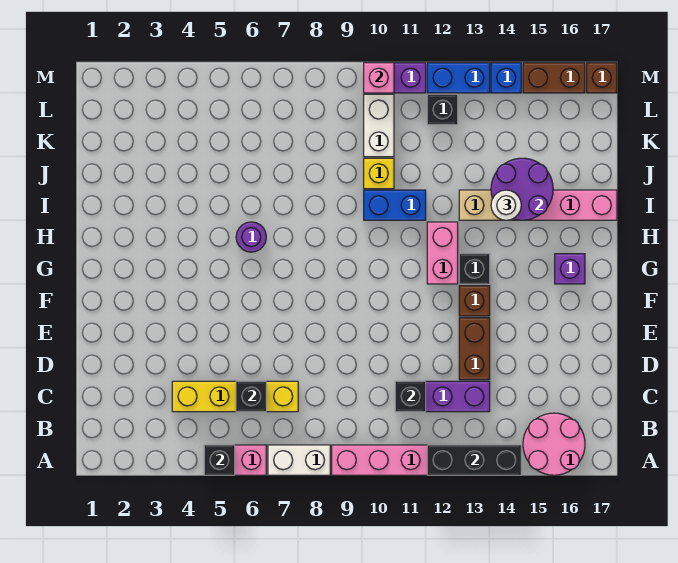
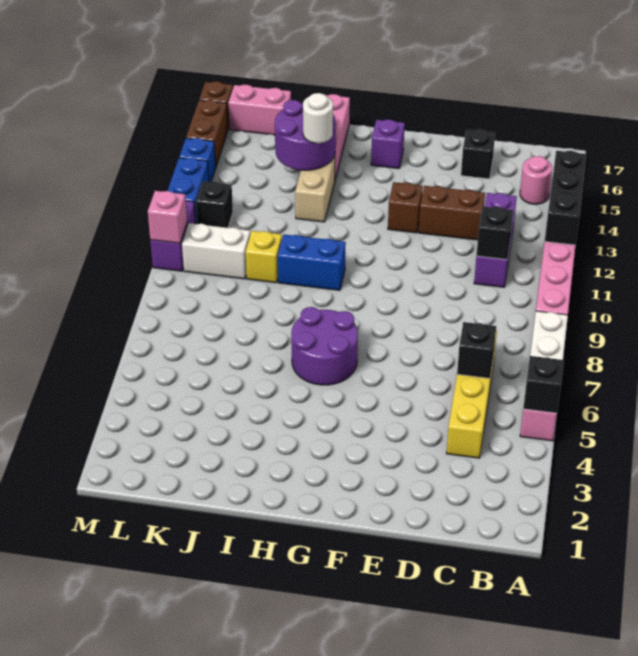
pink round brick A15:B16 level 1 -> pink round brick B15 level 1
pink brick G12:H12 level 1 -> pink brick K17:L17 level 1
black brick G13 level 1 -> black brick D16 level 1
purple round brick H6 level 1 -> purple round brick G6:H7 level 1
blue brick I10:I11 level 1 -> blue brick H10:I10 level 1

